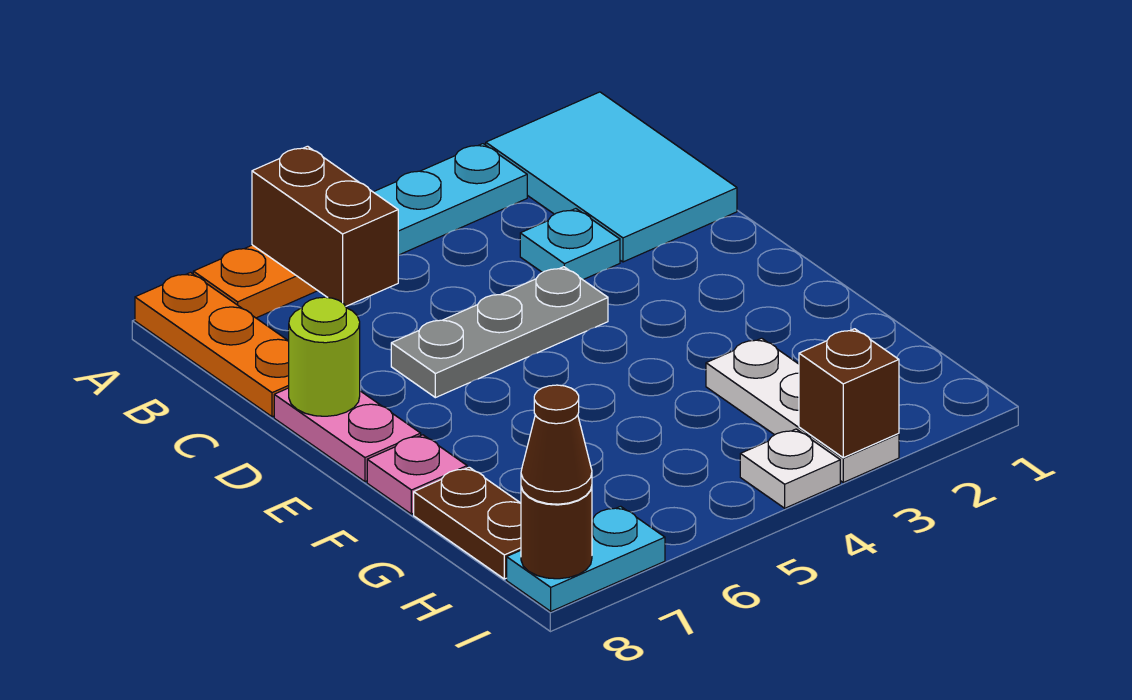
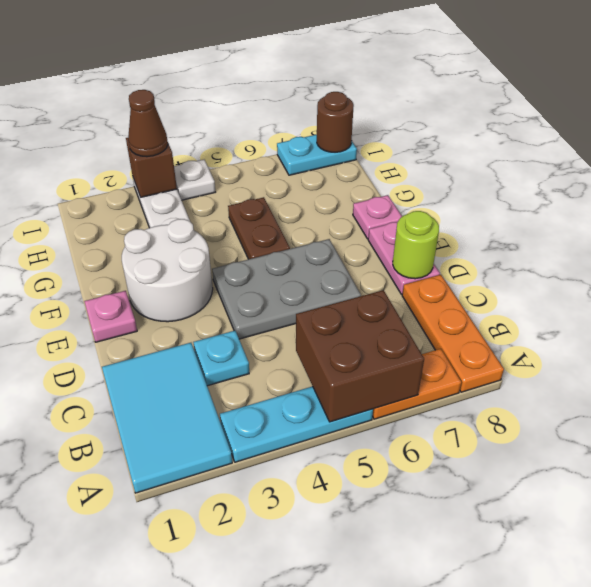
brown brick A6:B6 level 2 -> brown brick A5:B6 level 2
grey plate D4:D6 level 1 -> grey plate D4:E6 level 1
none -> pink plate E1 level 1
none -> white round brick E2:F3 level 1
brown plate G8:H8 level 1 -> brown plate F5:G5 level 1
brown cone I8 level 3 -> brown cone I3 level 3

